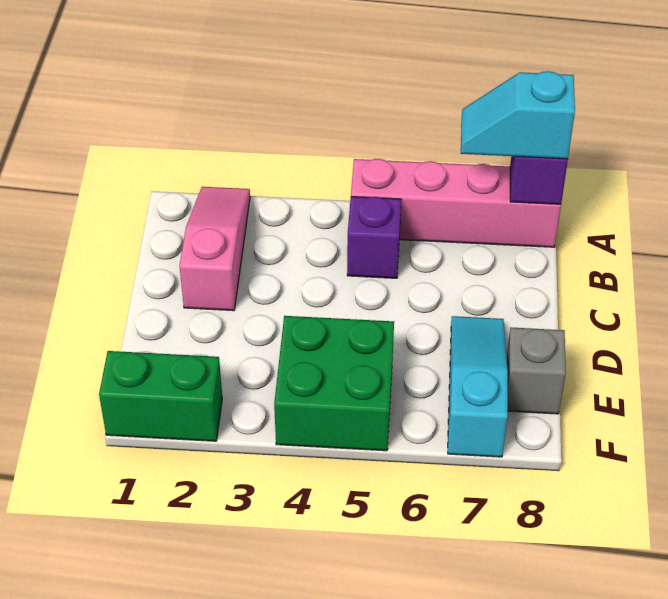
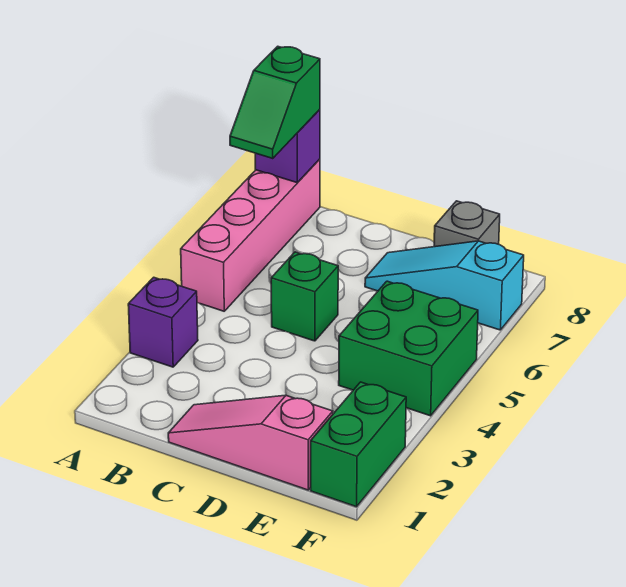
pink slope A2:C2 level 1 top C -> pink slope C1:E1 level 1 top E
cyan slope A7:A8 level 3 top 8 -> green slope A7:A8 level 3 top 8
purple brick B5 level 1 -> purple brick A3 level 1
none -> green brick C5 level 1

